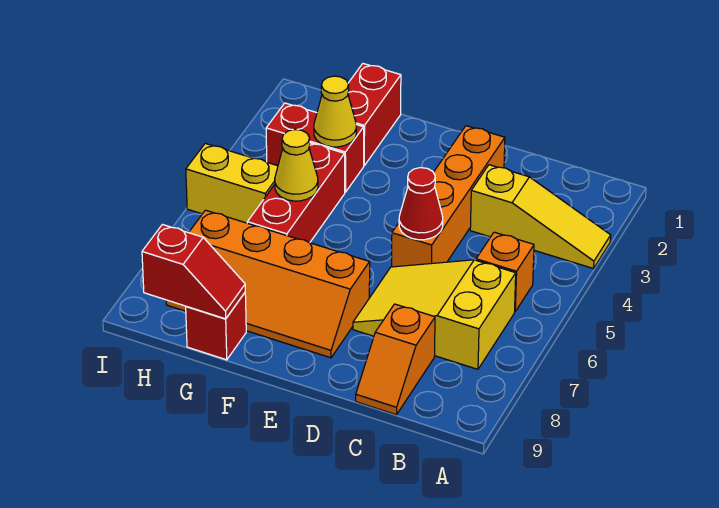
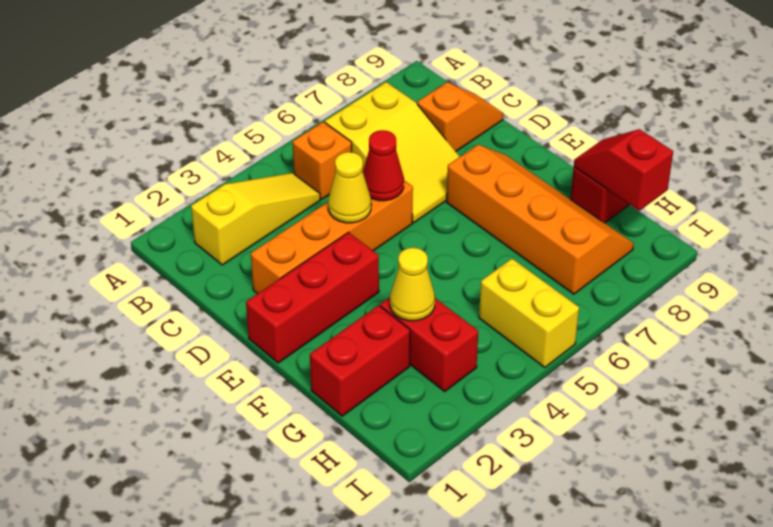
yellow slope A3:C3 level 1 top C -> yellow slope B2:B4 level 1 top 2
red brick G4:G6 level 1 -> red brick E1:E3 level 1
yellow cone G5 level 2 -> yellow cone D4 level 2

